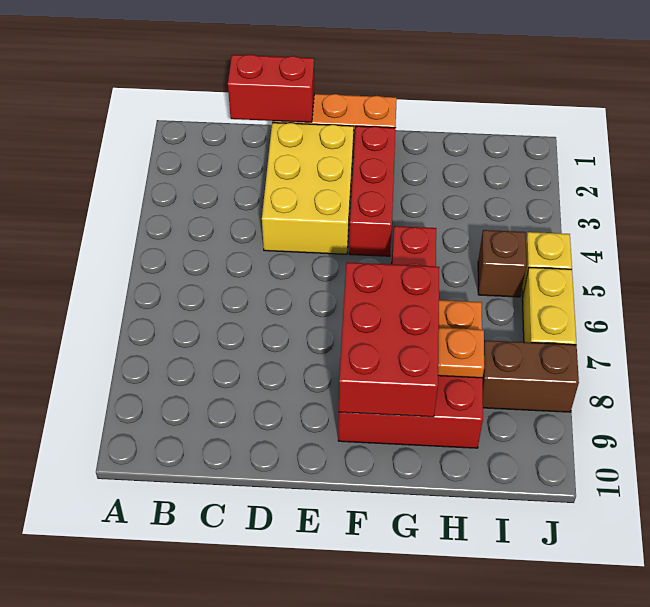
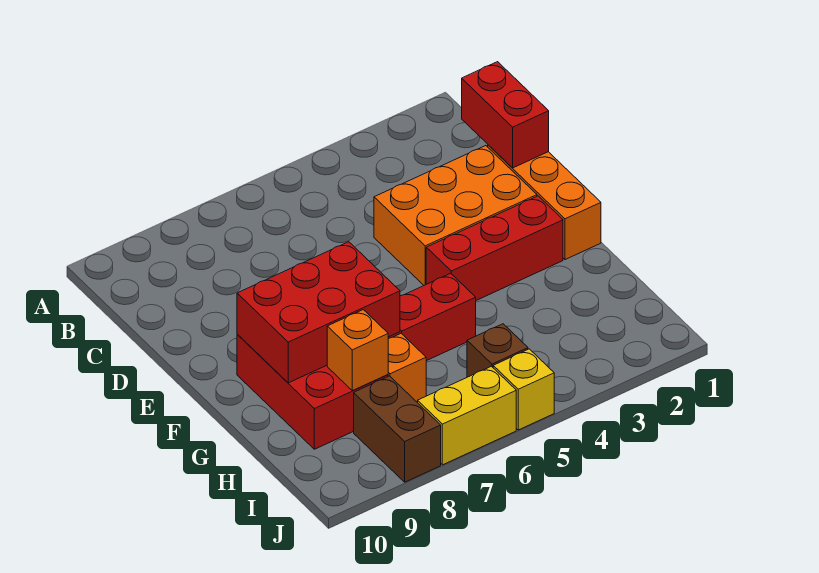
yellow brick D2:E4 level 1 -> orange brick D2:E4 level 1
orange plate H8 level 2 -> orange brick H8 level 2

